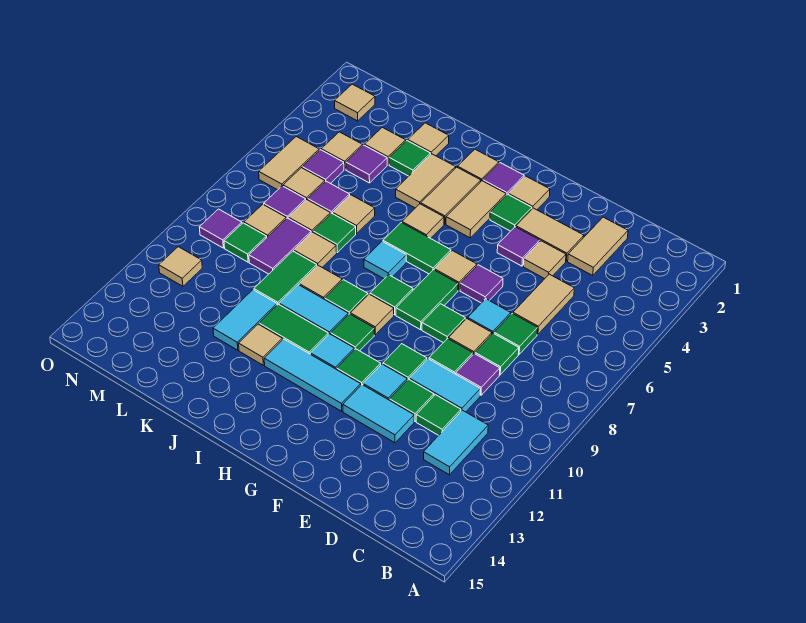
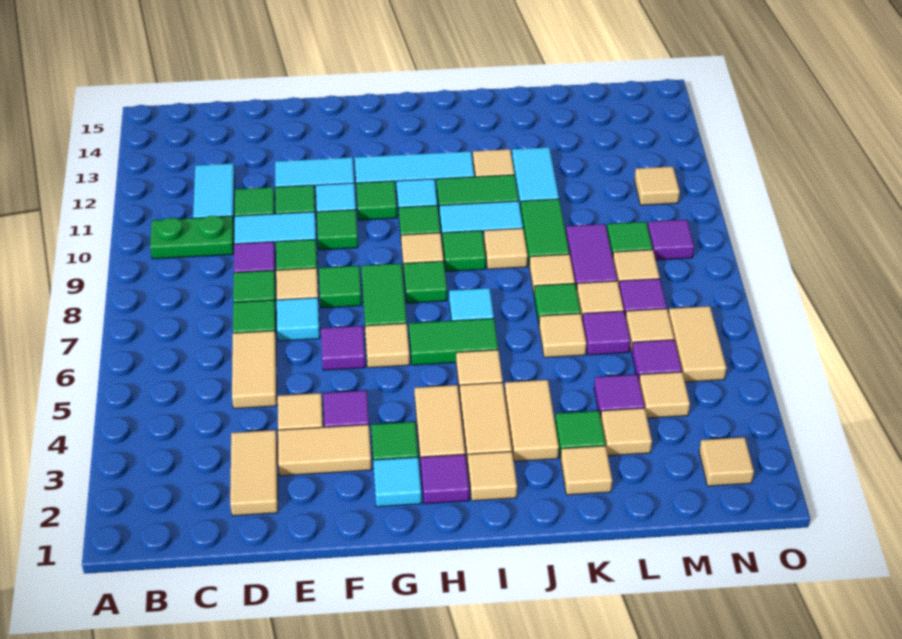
none -> green plate B10:C10 level 1
tan tile G2 level 1 -> cyan tile G2 level 1

